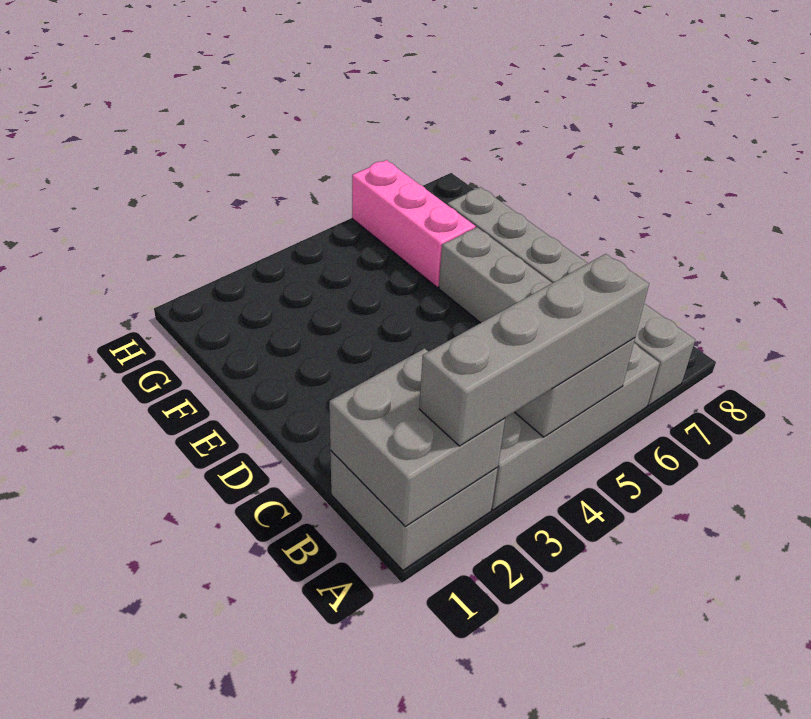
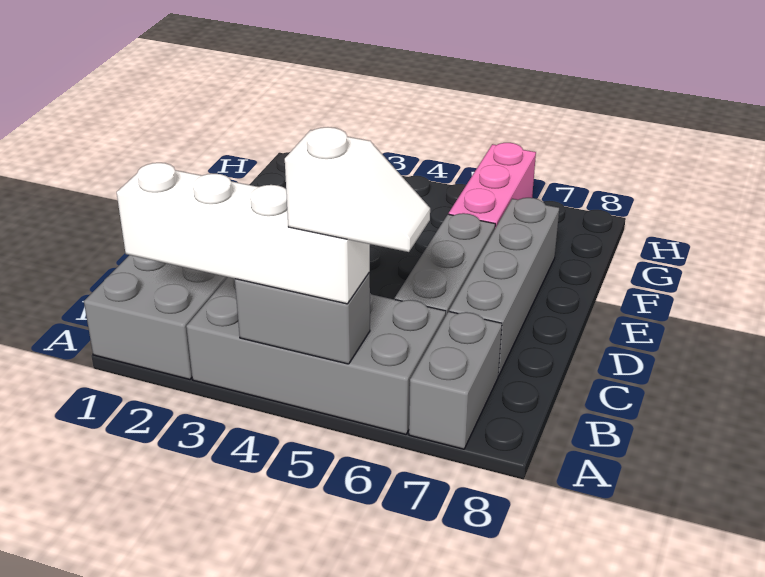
grey brick A1:B2 level 2 -> none
grey brick A2:A5 level 3 -> white brick A2:A5 level 3
none -> white slope A5:A6 level 4 top 5

